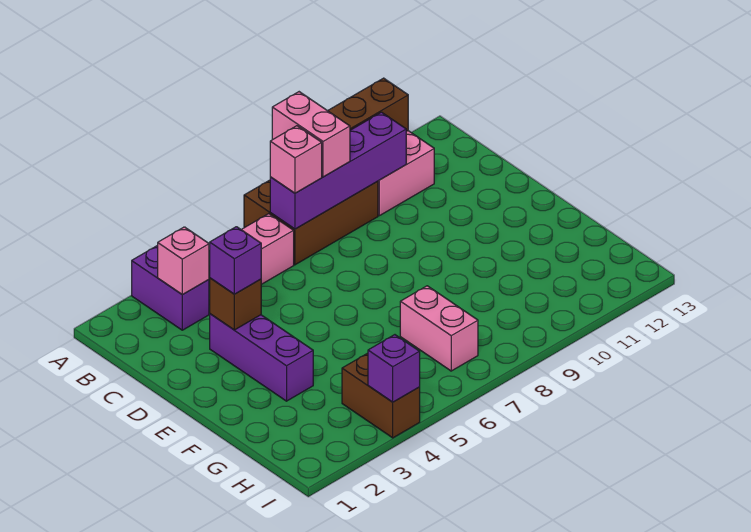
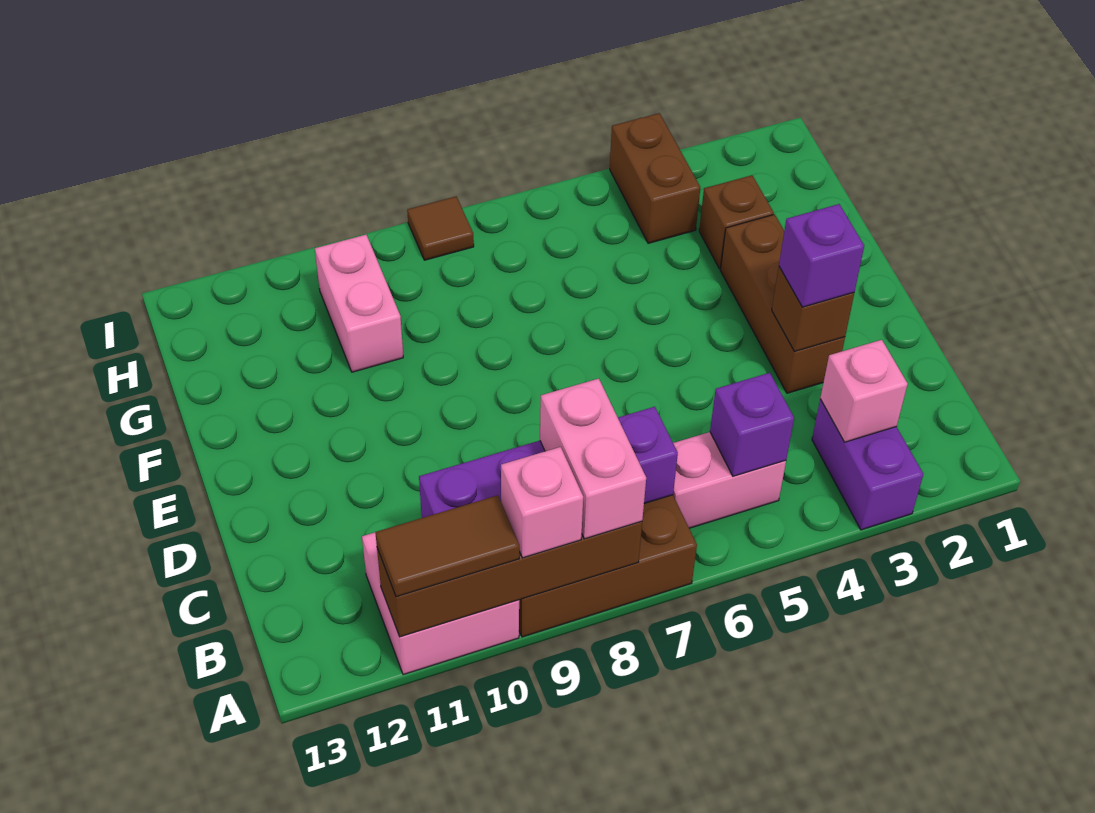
none -> brown tile A10:A11 level 3
pink brick B7 level 3 -> pink brick A9 level 3
purple brick D3:F3 level 1 -> brown brick D3:F3 level 1
none -> brown brick G3 level 1
pink brick G7:H7 level 1 -> pink brick G10:H10 level 1
purple brick I4 level 2 -> purple brick B5 level 2
none -> brown tile I8 level 1

